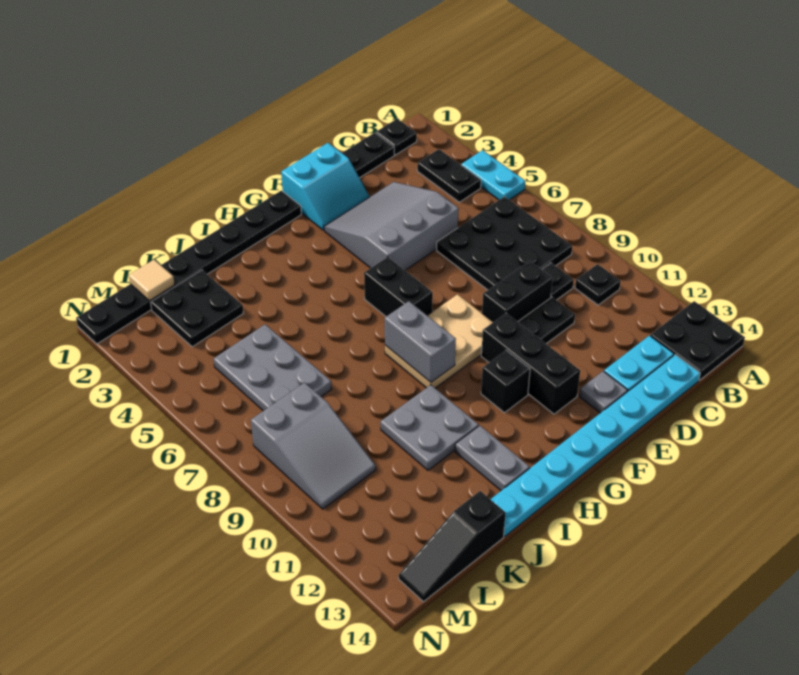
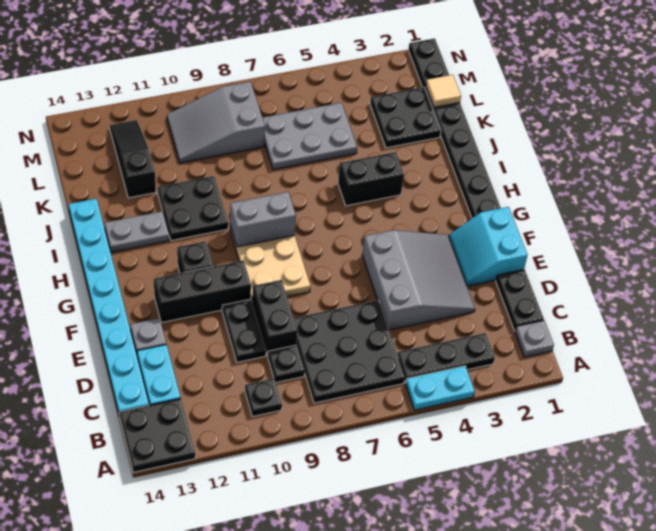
black plate B1 level 1 -> grey plate B1 level 1
black plate B3:B4 level 1 -> black plate B3:B5 level 1
black brick G6:G7 level 1 -> black brick I4:I5 level 1
grey plate I10:J11 level 1 -> black plate I10:J11 level 1
black slope K14:M14 level 1 top K -> black slope K12:M12 level 1 top K

